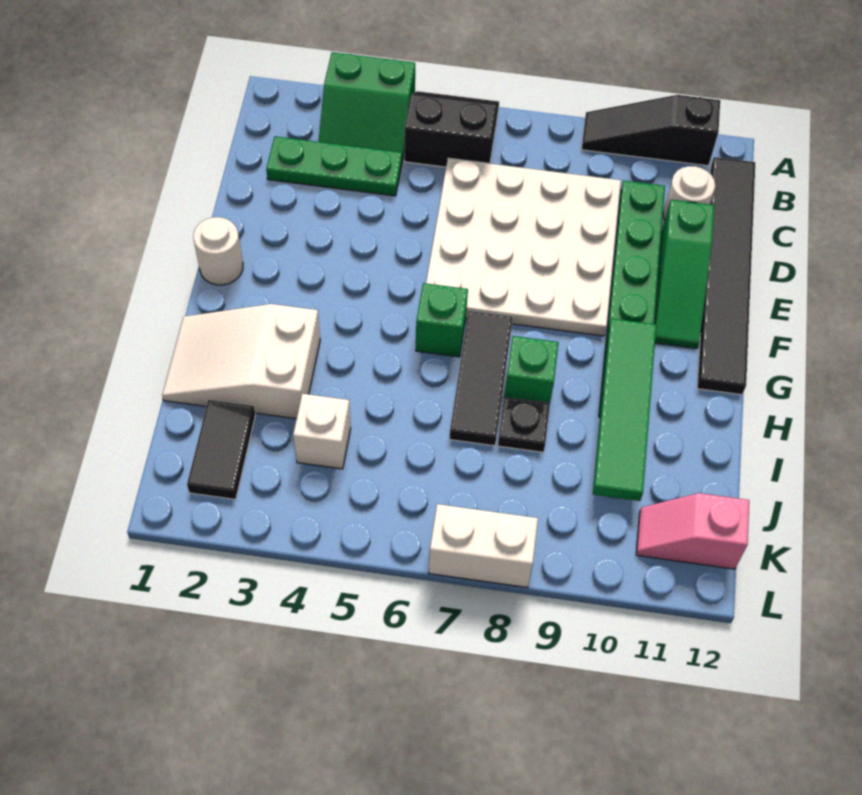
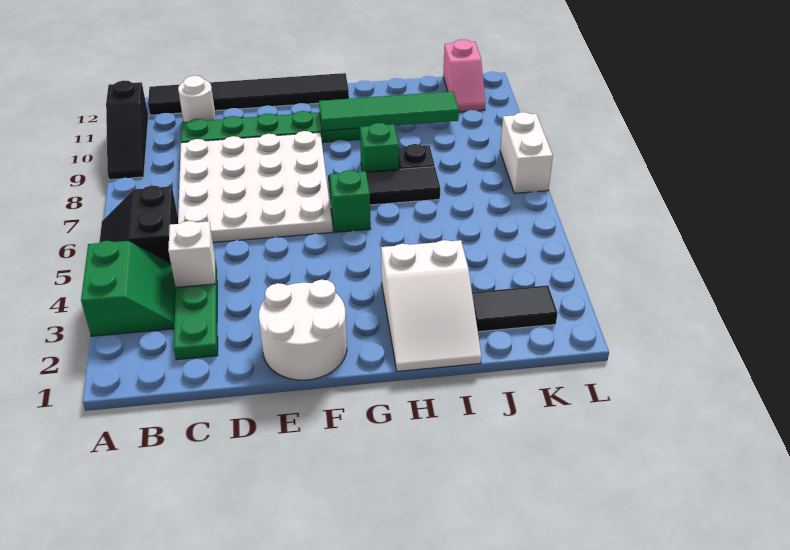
green slope D11:F11 level 1 top D -> none
white round brick F1 level 1 -> white round brick E1:F2 level 1
white brick J4 level 1 -> white brick C4 level 2

